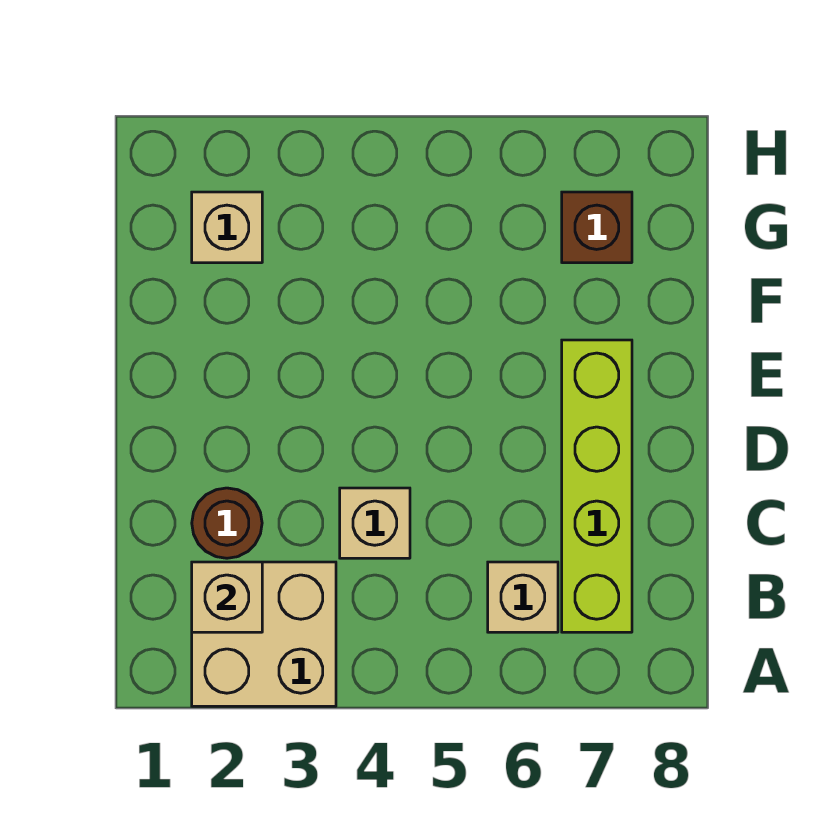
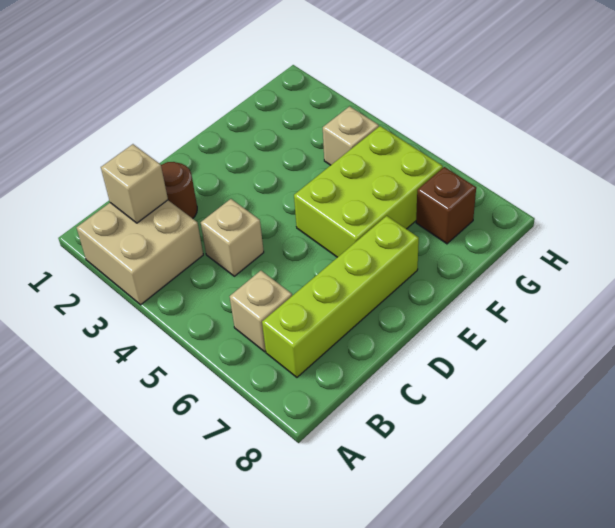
none -> lime brick E5:G6 level 1
tan brick G2 level 1 -> tan brick G4 level 1

